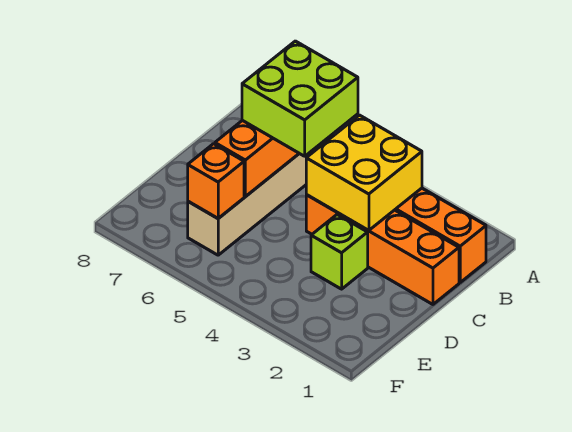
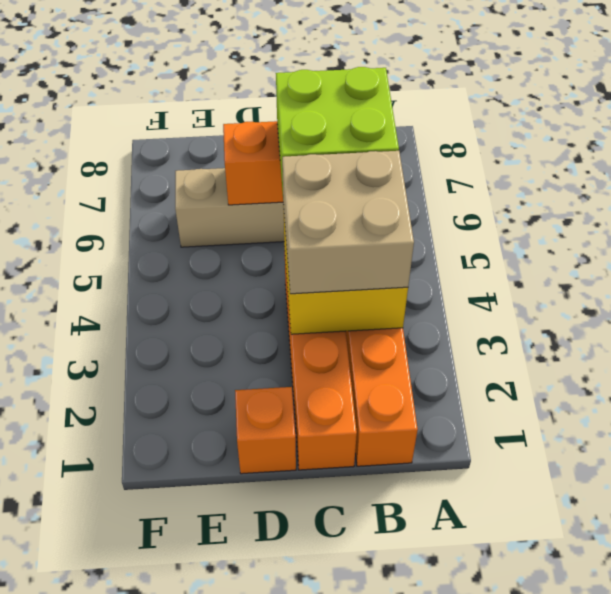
none -> tan brick B3:C4 level 3
lime brick D3 level 1 -> none
orange brick E6 level 2 -> orange brick D1 level 1

